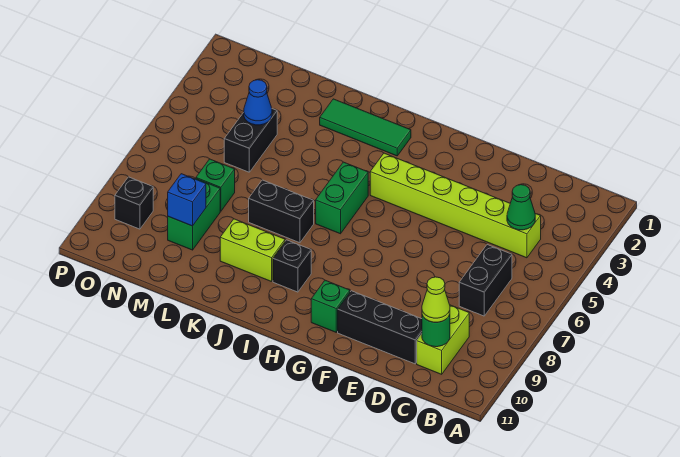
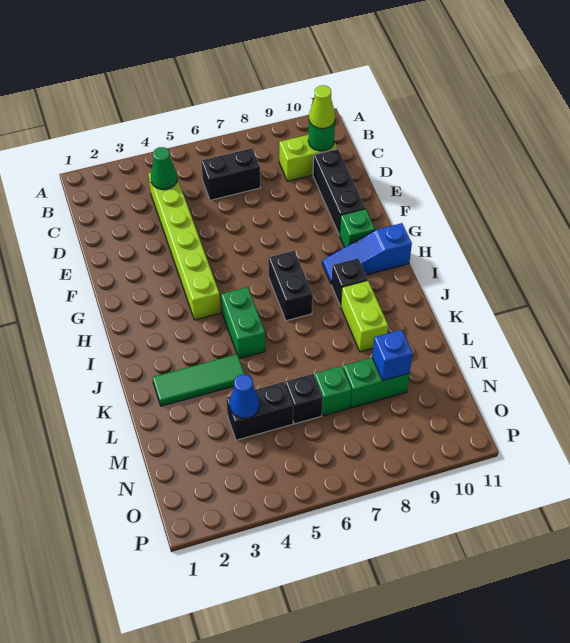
none -> blue slope H9:H11 level 1 top 11
green tile I2:K2 level 1 -> green tile K2:K4 level 1
green brick I5:I6 level 1 -> green brick I5:J5 level 1
black brick J7:K7 level 1 -> black brick H7:I7 level 1
black brick O9 level 1 -> black brick M6 level 1

